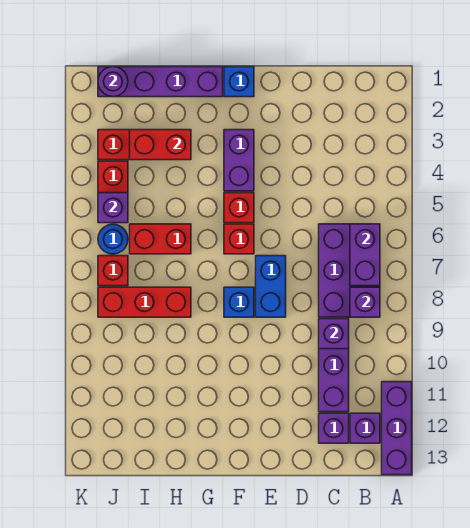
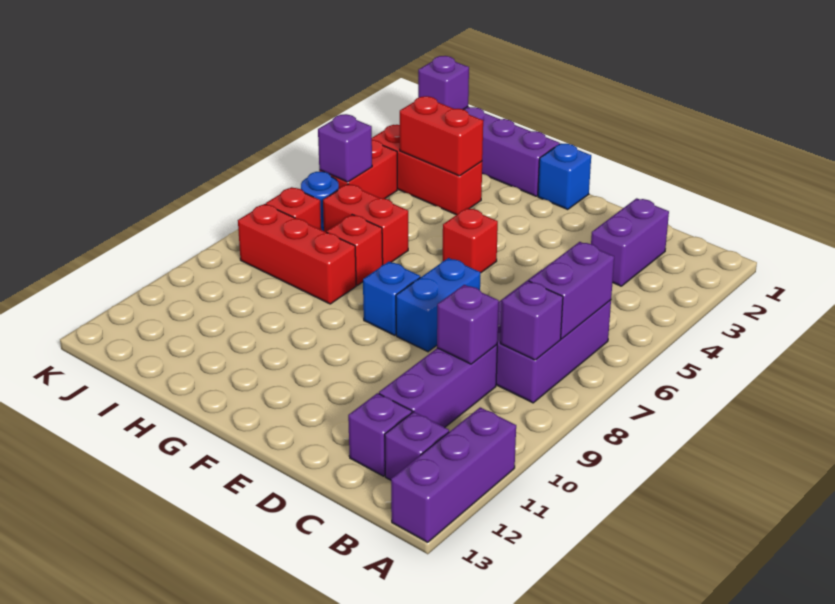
purple brick F3:F4 level 1 -> purple brick C2:C3 level 1
red brick F6 level 1 -> red brick H7 level 1
purple round brick J1 level 2 -> purple brick J1 level 2

